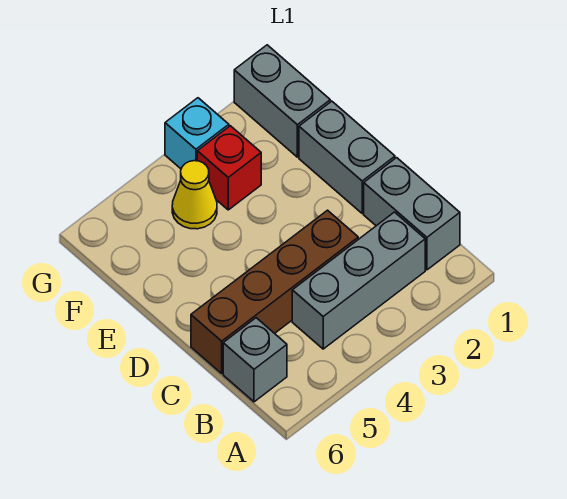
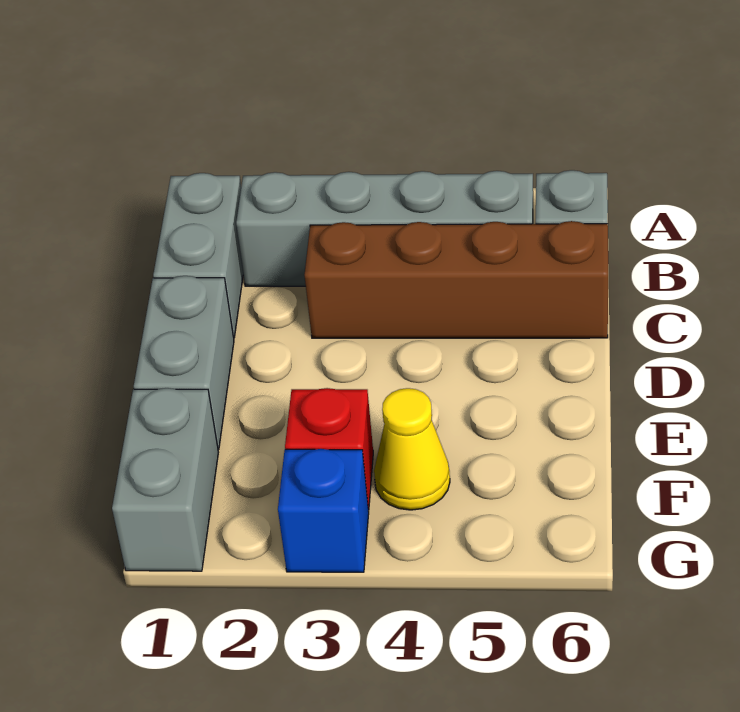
grey brick B2:B4 level 1 -> grey brick B2:B5 level 1
cyan brick G3 level 1 -> blue brick G3 level 1

